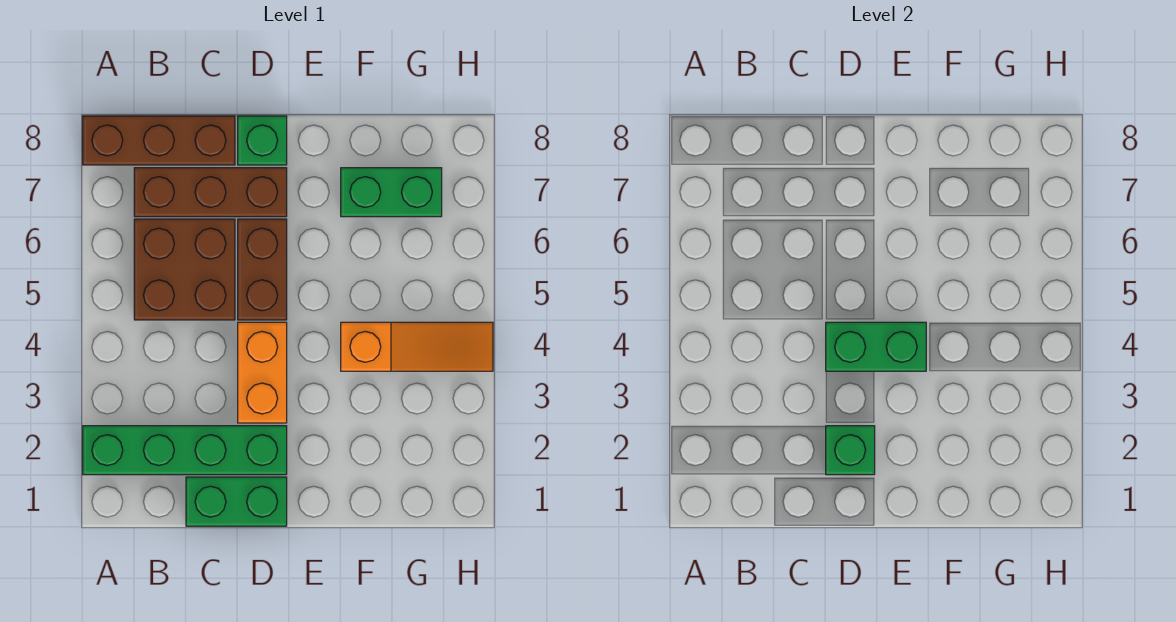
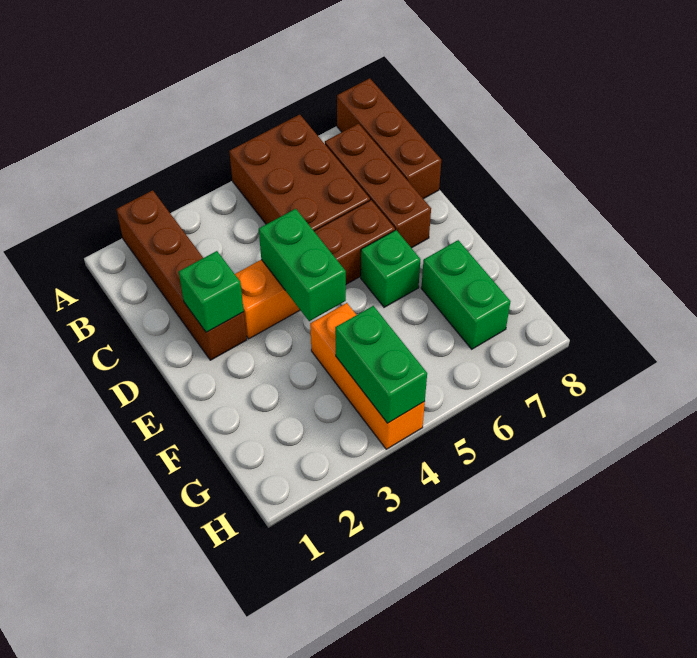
green brick A2:D2 level 1 -> brown brick A2:D2 level 1
brown brick B5:C6 level 1 -> brown brick A5:C6 level 1
green brick C1:D1 level 1 -> green brick G4:H4 level 2
green brick D8 level 1 -> green brick E6 level 1
orange slope F4:H4 level 1 top F -> orange brick F4:H4 level 1

